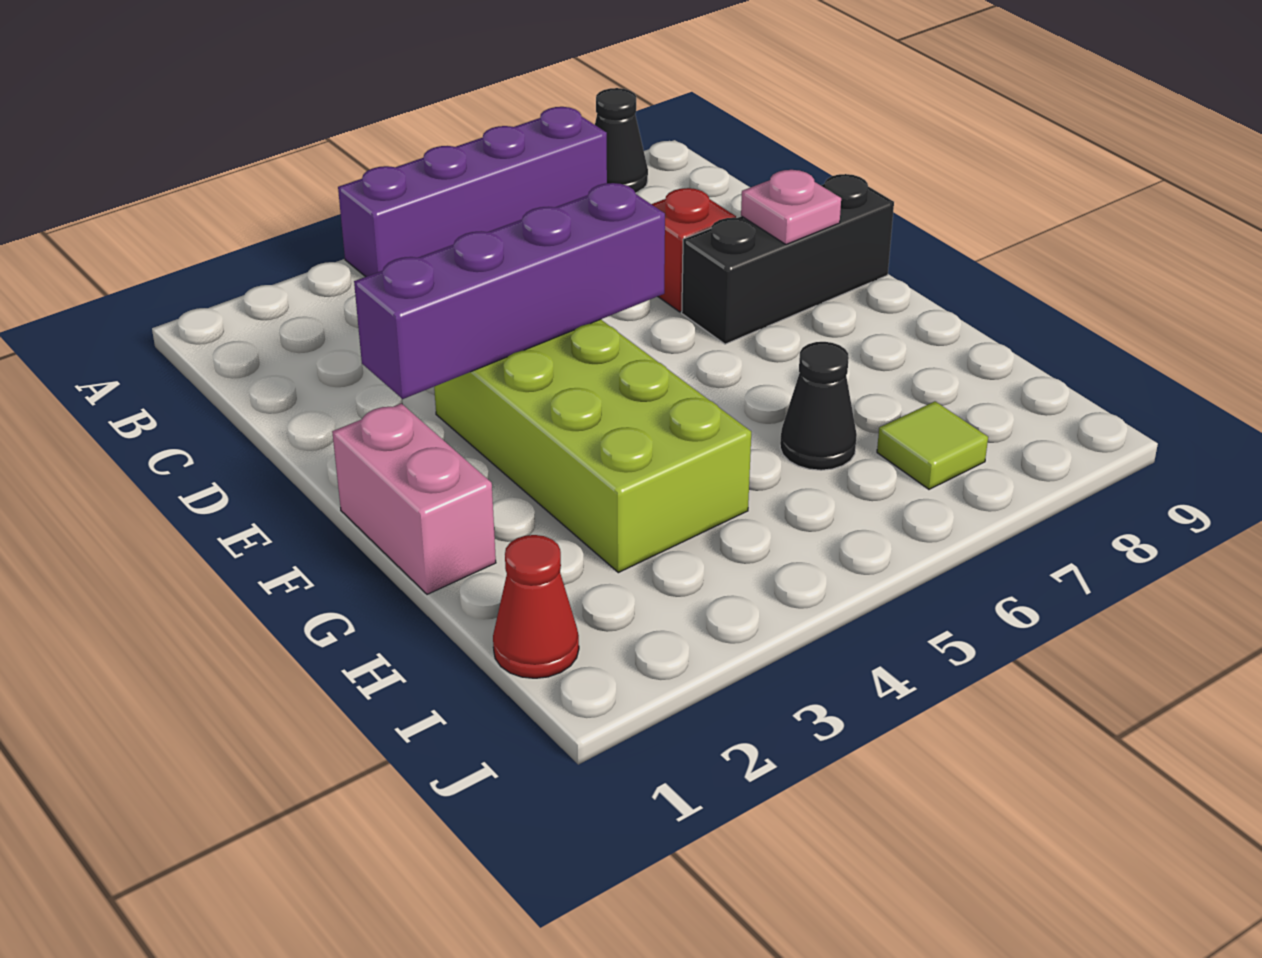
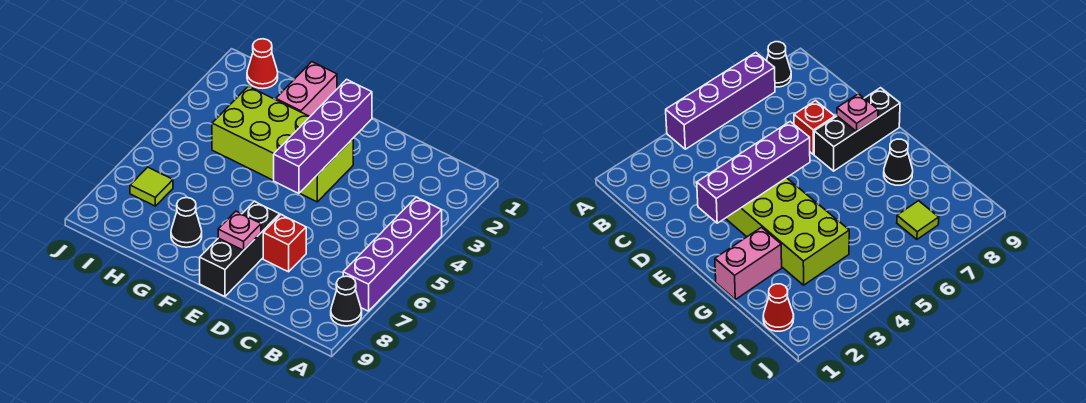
pink brick F1:G1 level 1 -> pink brick G1:G2 level 1
black cone H6 level 1 -> black cone G8 level 1

